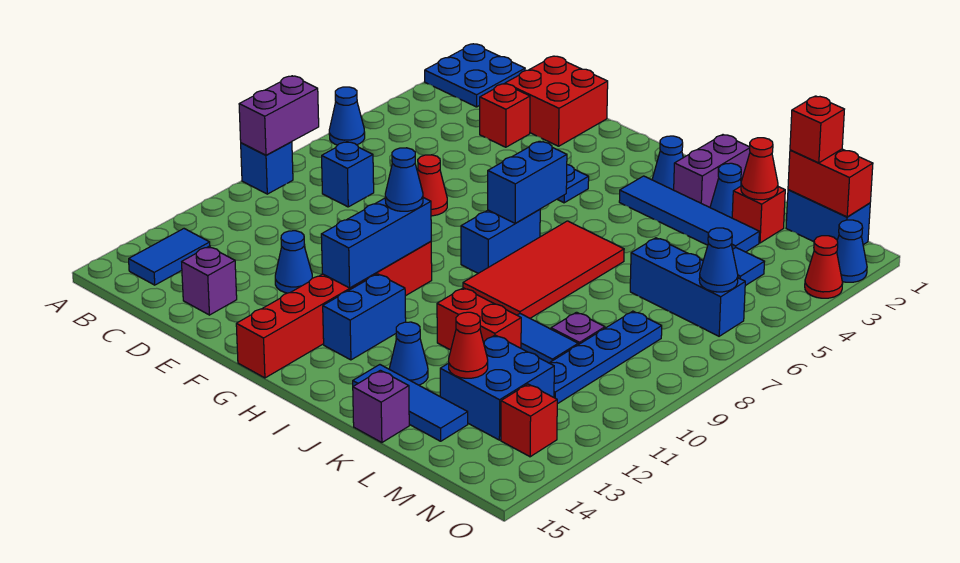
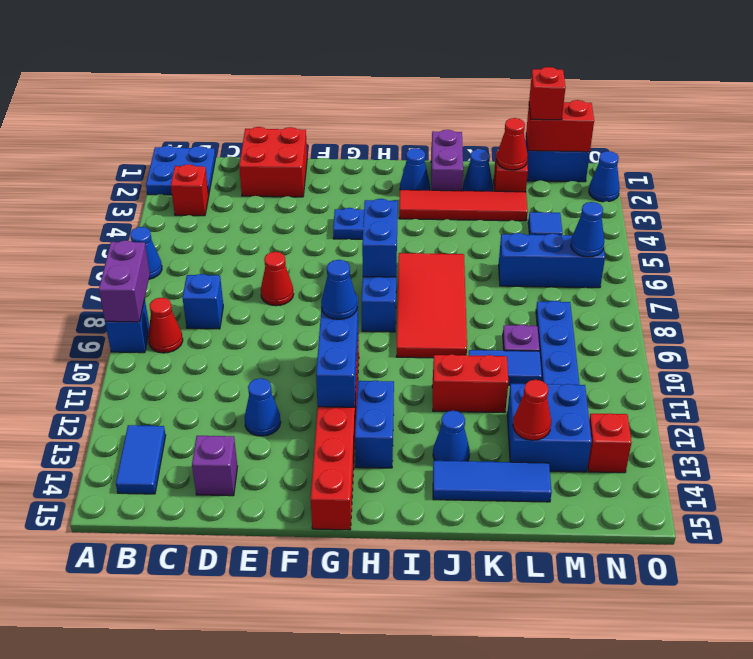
red brick D3 level 1 -> red brick B3 level 1
blue tile I3:L3 level 1 -> red tile I3:L3 level 1
purple brick K15 level 1 -> none
red cone O3 level 1 -> red cone B9 level 1

